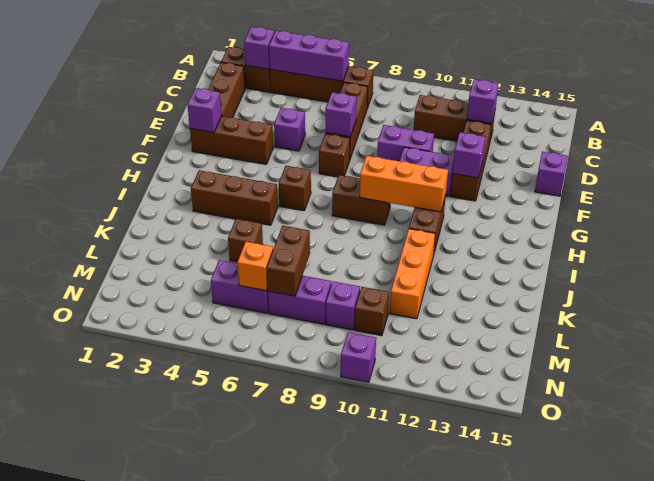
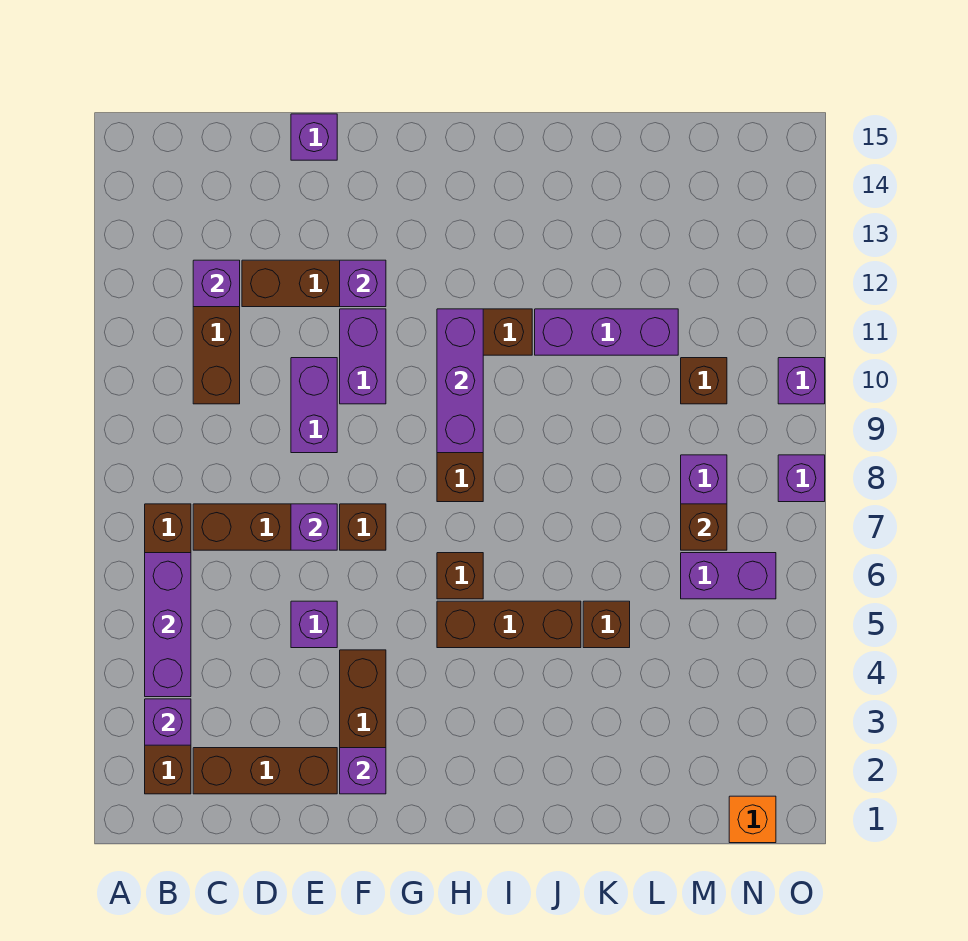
orange brick H9:H11 level 2 -> purple brick H9:H11 level 2
brown brick I3:I5 level 1 -> brown brick H5:J5 level 1
orange brick J11:L11 level 1 -> purple brick J11:L11 level 1
brown brick L7:M7 level 2 -> brown brick M7 level 2
purple brick M5:M6 level 1 -> purple brick M6:N6 level 1
orange brick M6 level 2 -> orange brick N1 level 1
purple brick M9 level 1 -> purple brick O8 level 1

